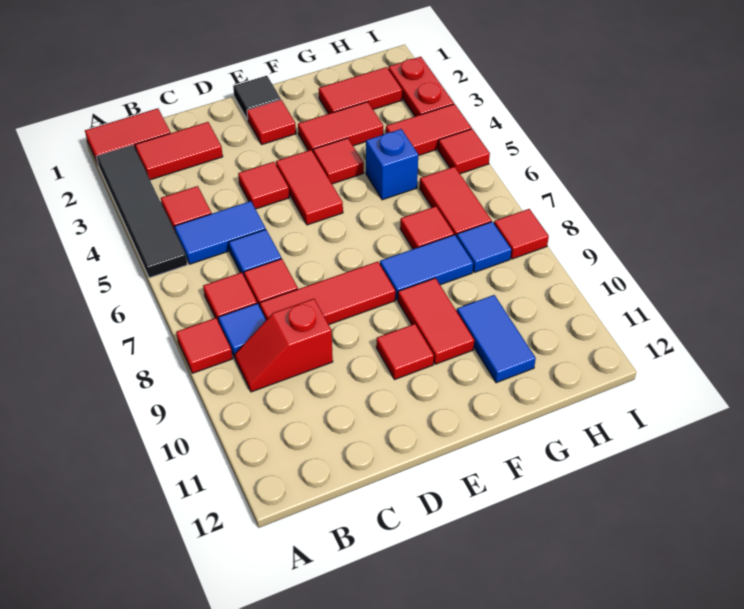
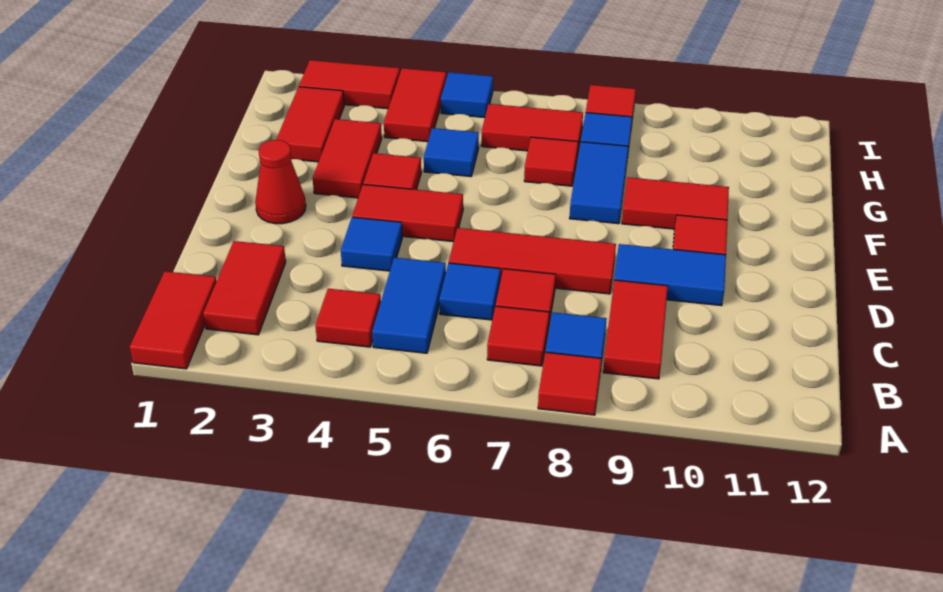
black tile A2:A5 level 1 -> none
red slope B9:C9 level 1 top C -> red tile B9:C9 level 1
red tile C8:E8 level 1 -> red tile D6:D8 level 1
red tile D4 level 1 -> blue tile D4 level 1
black tile E1 level 1 -> none
red tile E2 level 1 -> red cone E2 level 1
blue brick G5 level 1 -> blue tile G5 level 1
blue tile G10:G11 level 1 -> blue tile D9:D10 level 1
red plate I2:I3 level 1 -> red tile I2:I3 level 1
red tile I5 level 1 -> blue tile I5 level 1

